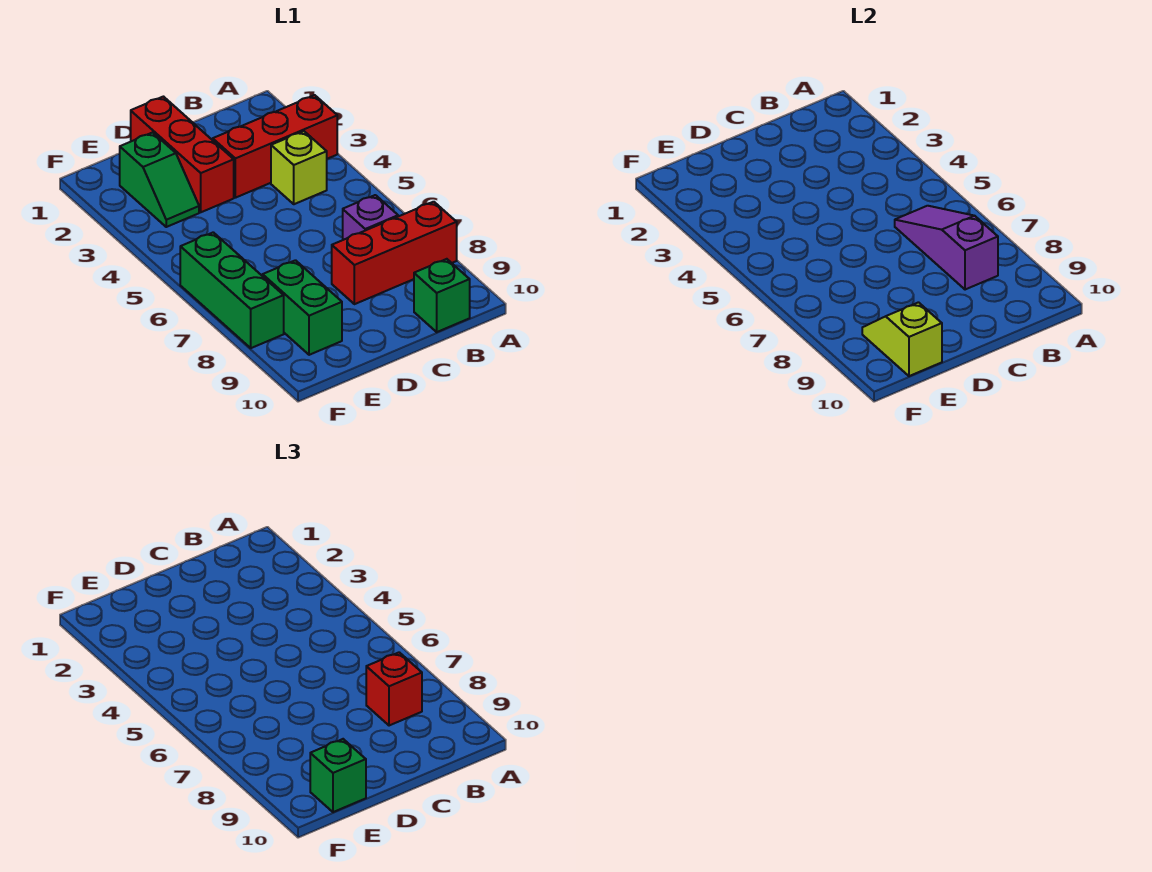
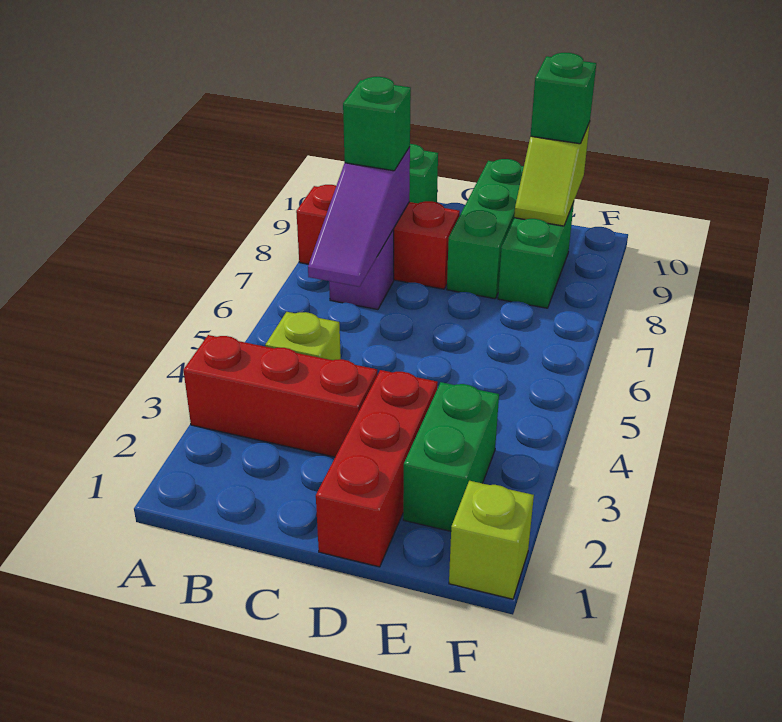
red brick B8 level 3 -> green brick B8 level 3
green slope E2:E3 level 1 top 2 -> green brick E2:E3 level 1
none -> lime brick F1 level 1
green brick F6:F8 level 1 -> green brick D8:D10 level 1

